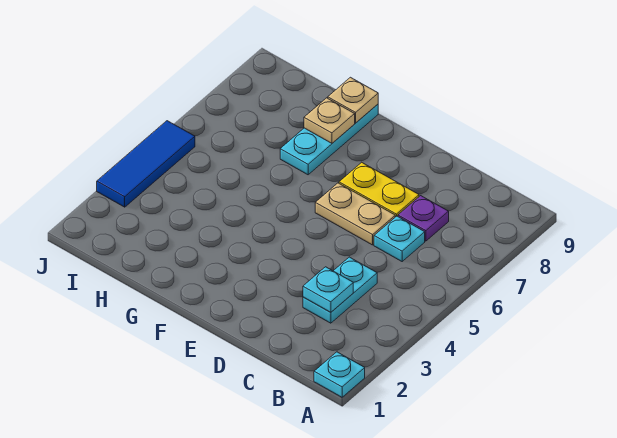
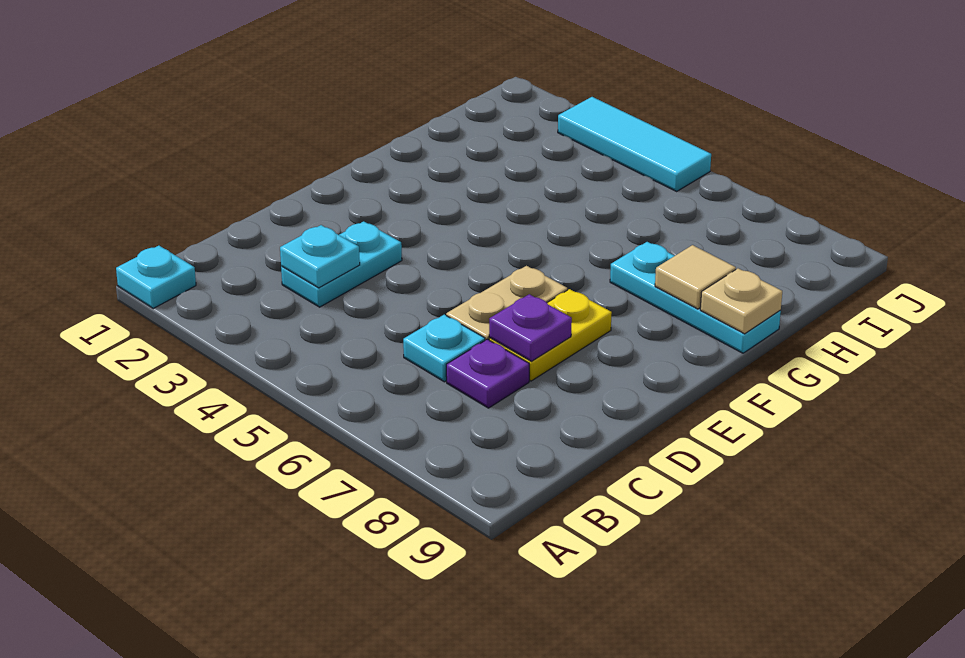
cyan plate C3:C4 level 1 -> cyan plate C3:D3 level 1
none -> purple plate D7 level 2
tan plate G8 level 2 -> tan tile G8 level 2
blue tile J3:J5 level 1 -> cyan tile J3:J5 level 1

